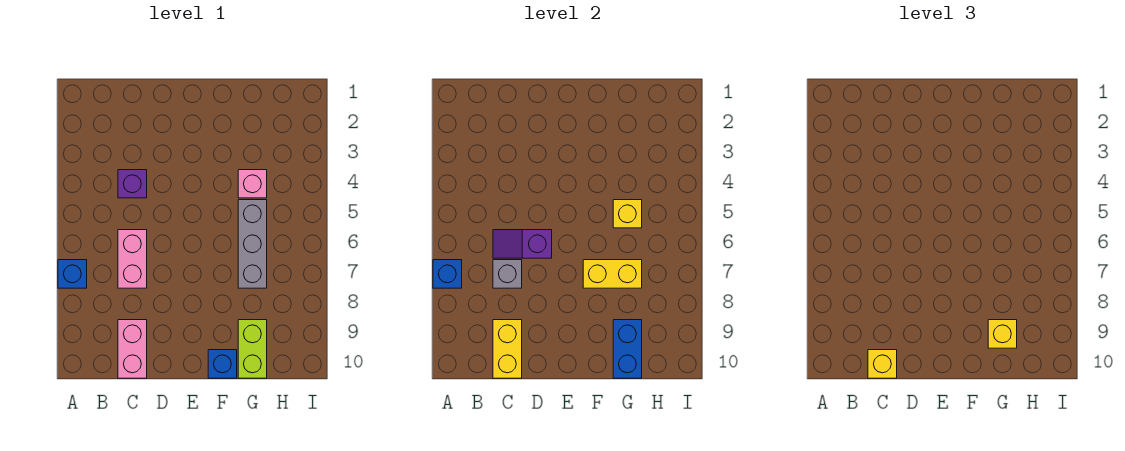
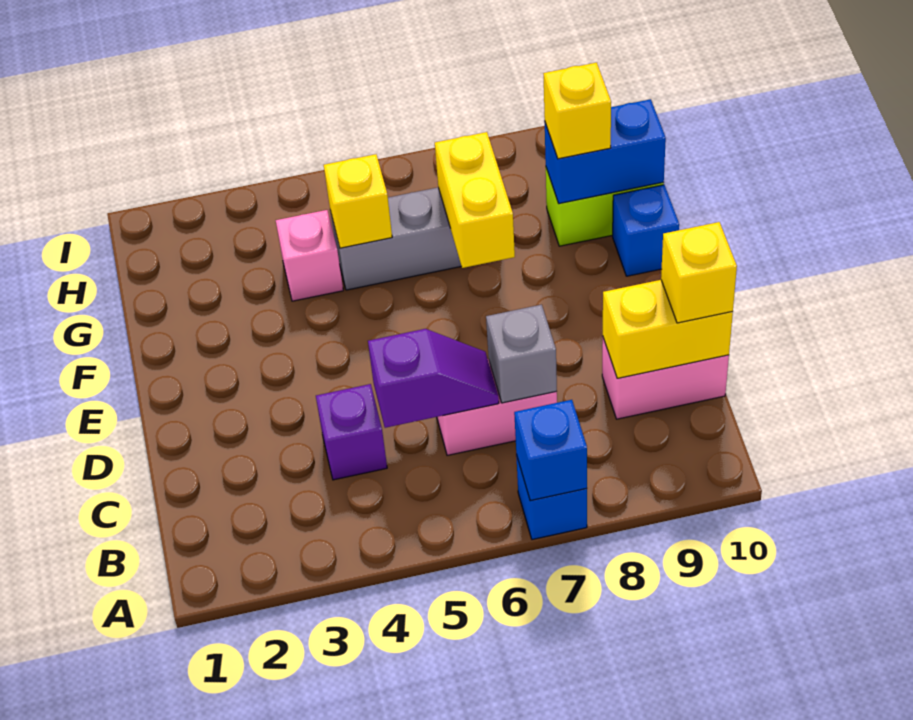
purple slope C6:D6 level 2 top D -> purple slope C5:C6 level 2 top 5

